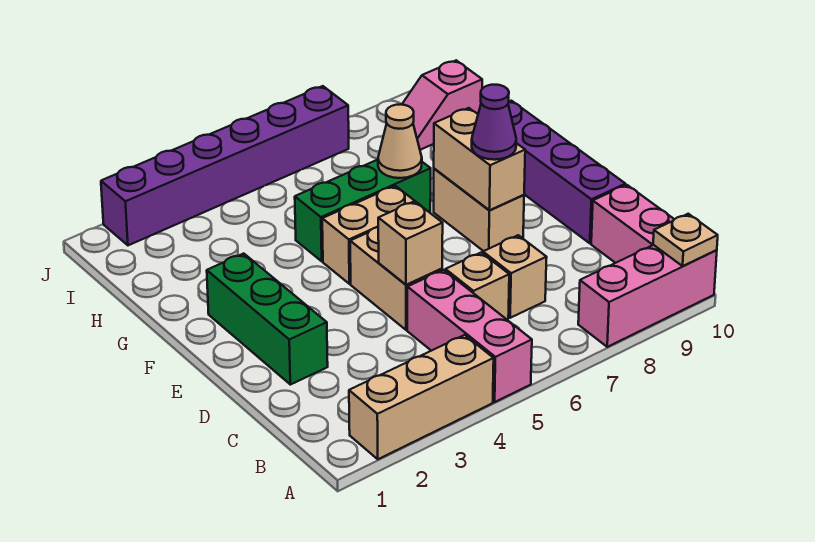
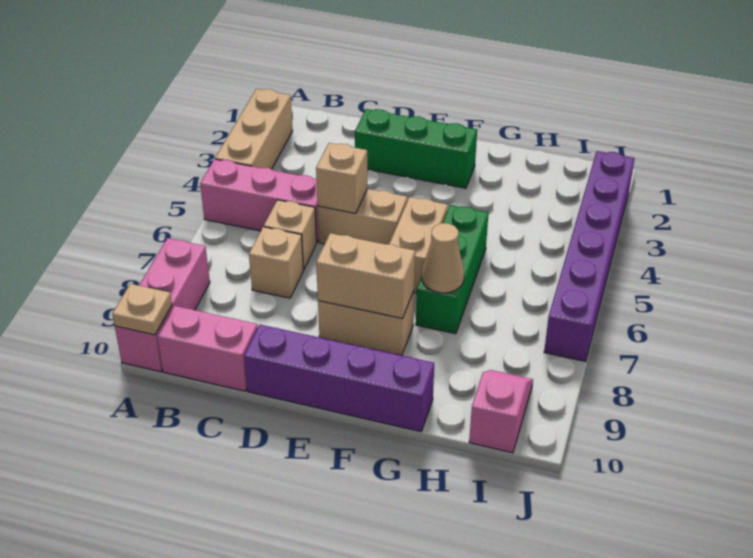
purple cone E8 level 3 -> none

